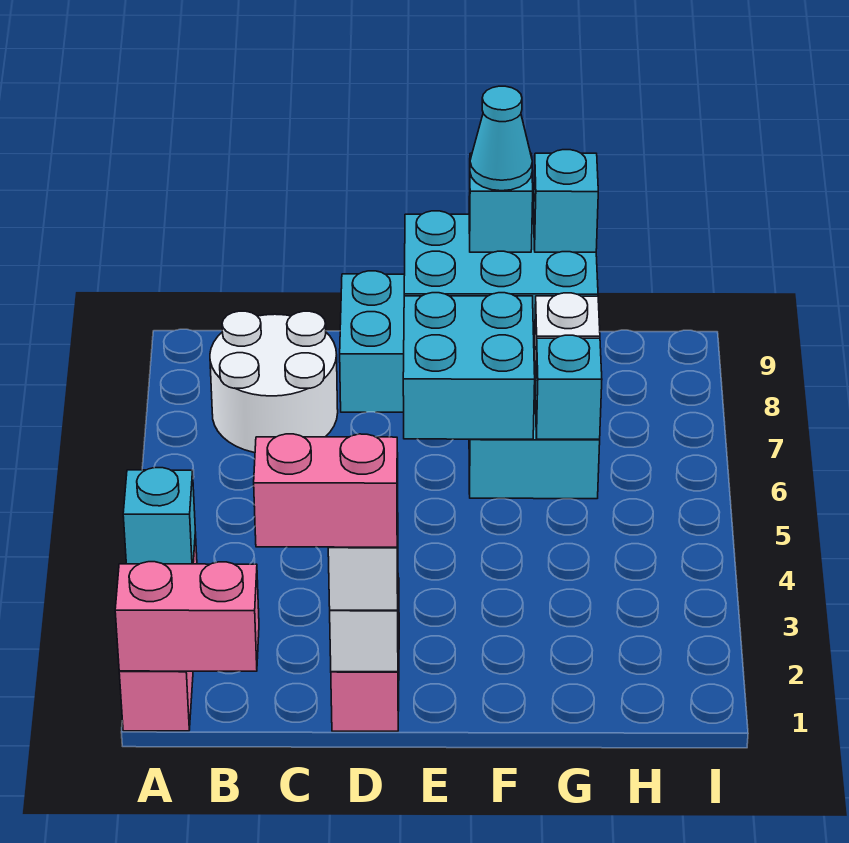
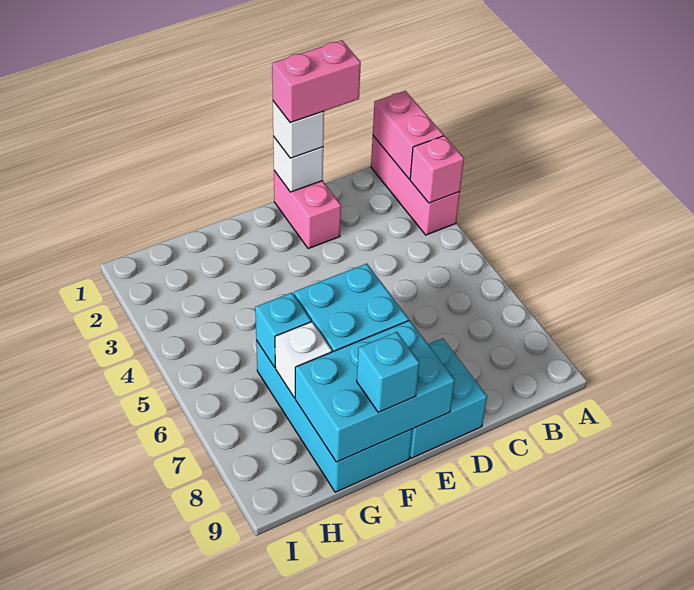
pink brick A1:B1 level 2 -> pink brick A1:A2 level 2
cyan brick A3 level 2 -> pink brick A3 level 2
white round brick B7:C8 level 1 -> none
cyan cone F9 level 4 -> none
cyan brick G9 level 3 -> none

